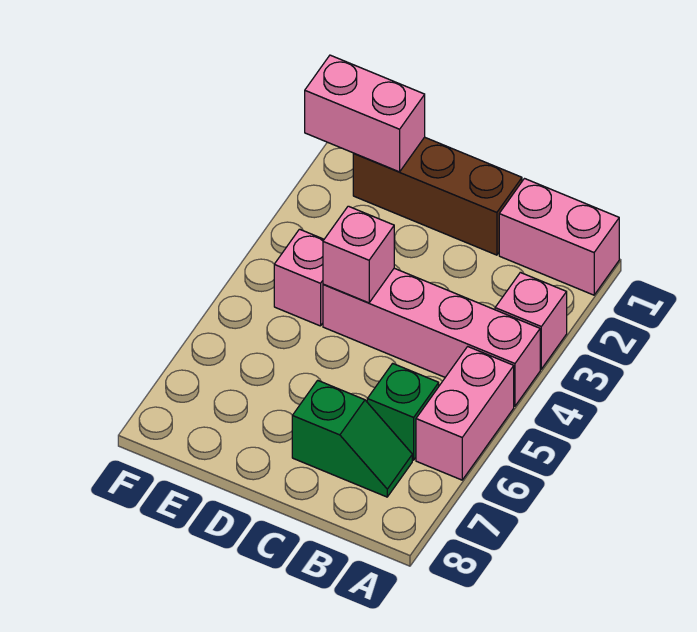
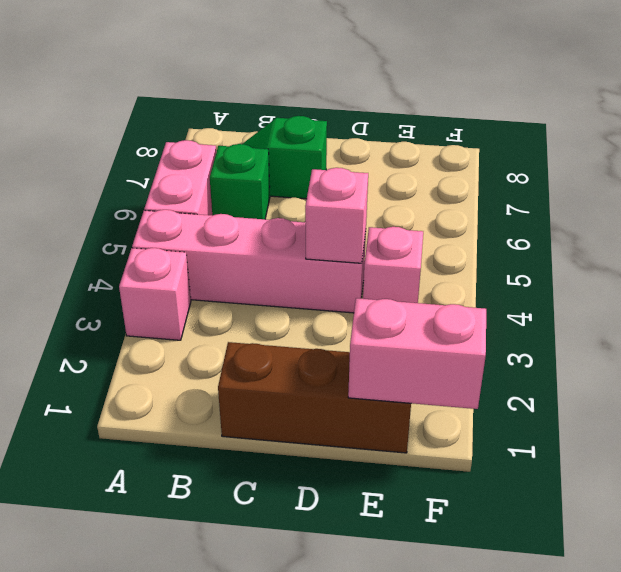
pink brick A1:B1 level 1 -> none

